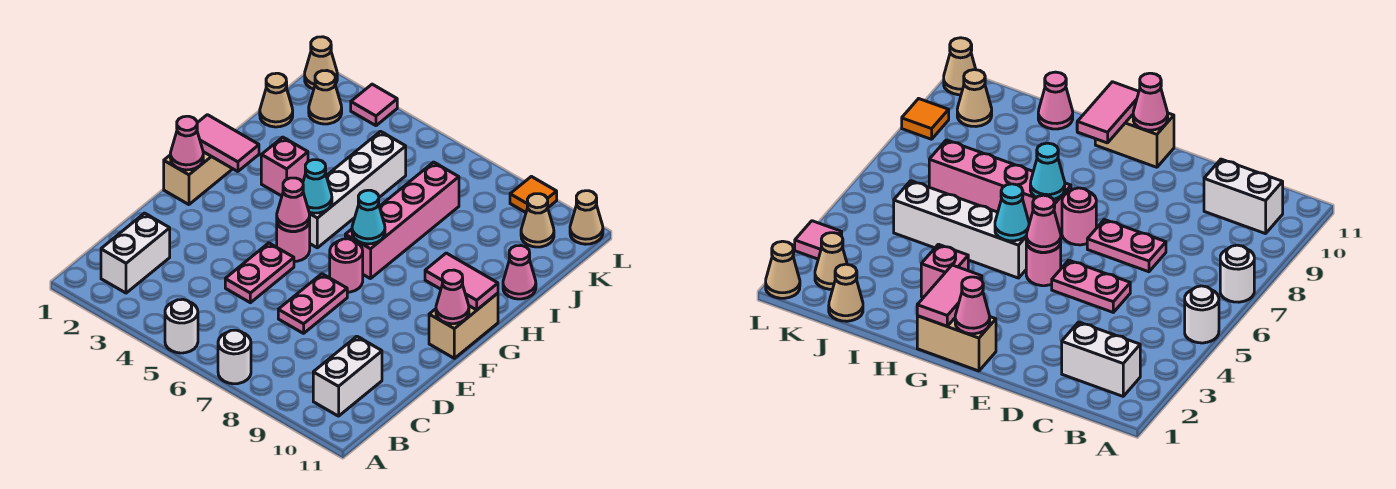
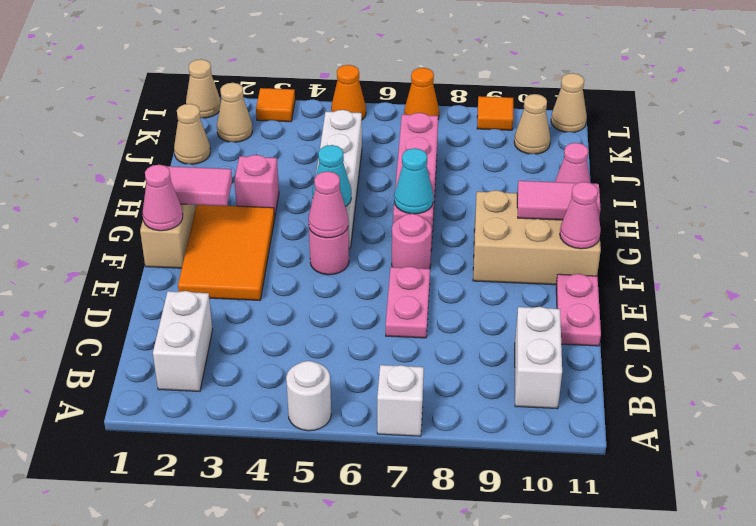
white round brick A7 level 1 -> white brick A7 level 1
pink plate D5:E5 level 1 -> pink plate D11:E11 level 1
none -> orange tile E2:G3 level 1
tan brick F11:G11 level 1 -> tan brick F9:G11 level 1
pink tile L3 level 1 -> orange tile L3 level 1
none -> orange cone L5 level 1
none -> orange cone L7 level 1

